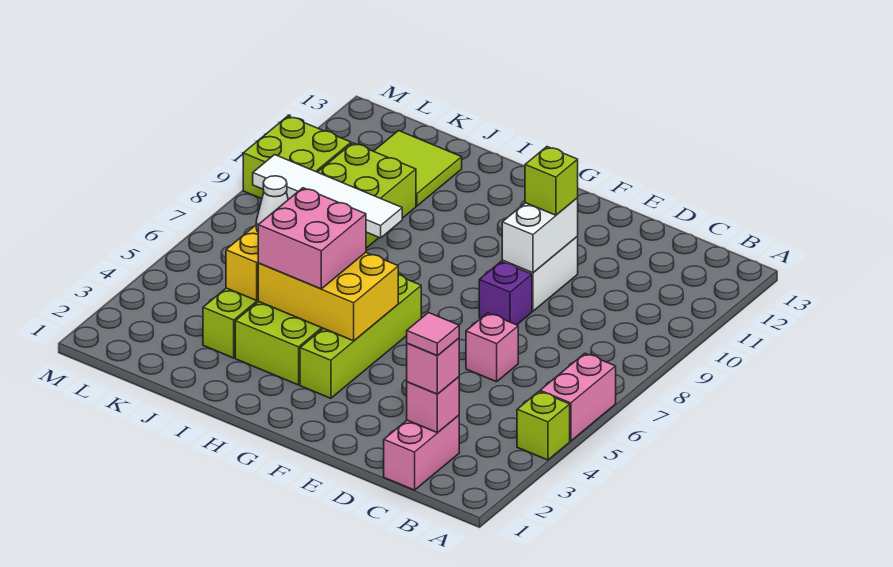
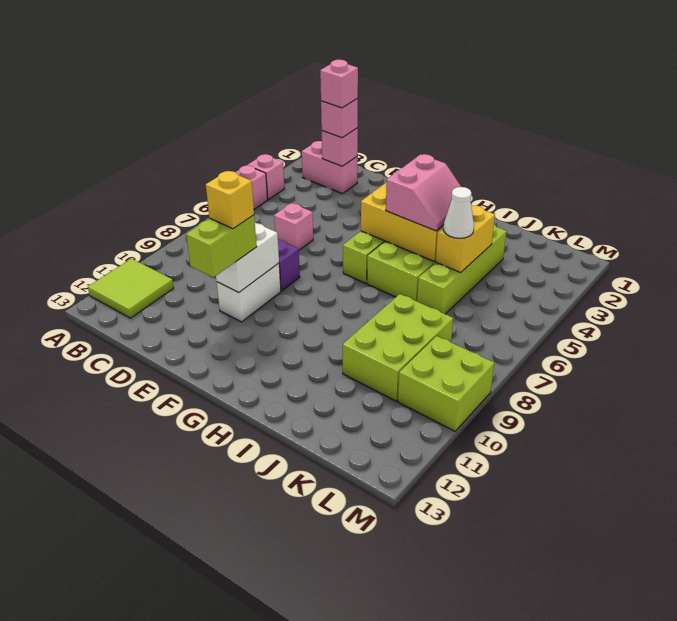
lime brick A4 level 1 -> pink brick A4 level 1
pink brick C1:C2 level 1 -> pink brick B2:C2 level 1
pink tile C2 level 4 -> pink brick C2 level 4
lime brick E10 level 3 -> lime brick E10:E11 level 3
none -> yellow brick E10 level 4
pink brick H4:I5 level 3 -> pink slope H4:I5 level 3 top H
white tile I8:L8 level 2 -> none
lime tile J11:K12 level 1 -> lime tile A11:B12 level 1

